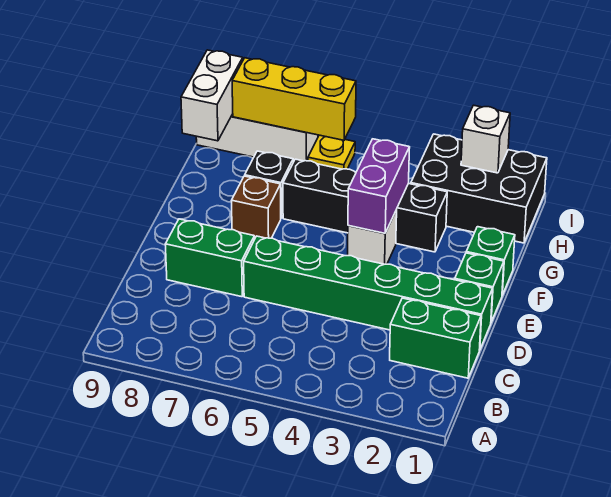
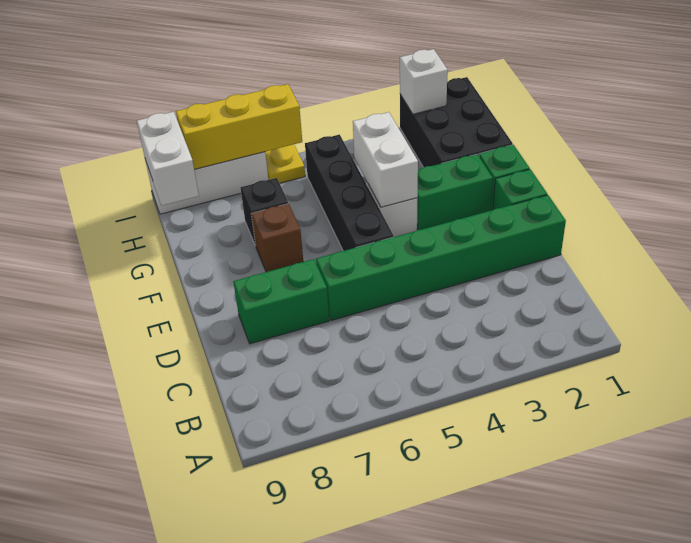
green brick C1:C2 level 1 -> green brick F2:F3 level 1
purple brick F4:G4 level 2 -> white brick F4:G4 level 2
black brick G3:G6 level 1 -> black brick E5:H5 level 1
black brick H1:I3 level 1 -> black brick G1:I2 level 1

